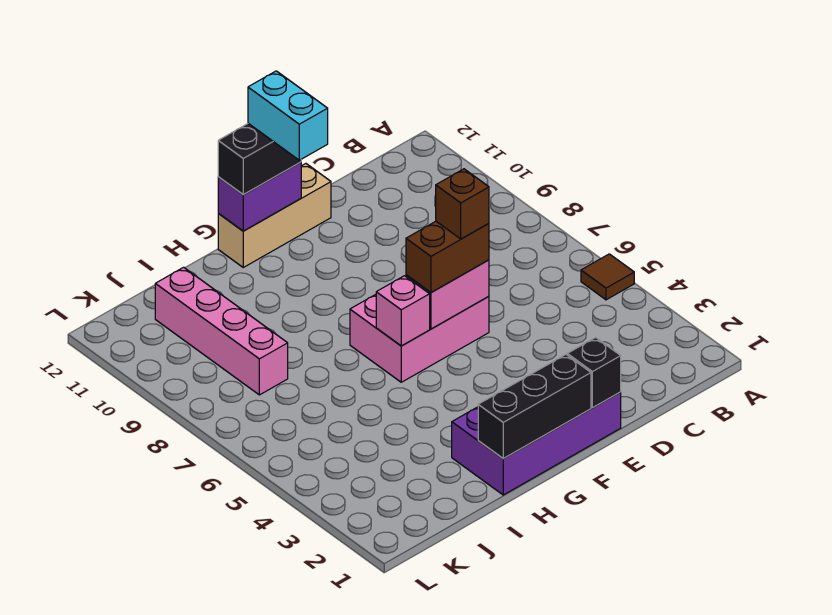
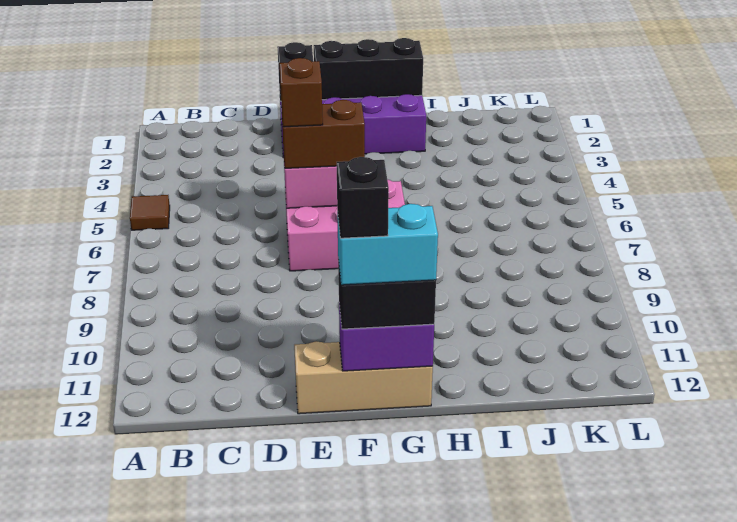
cyan brick F11:F12 level 4 -> cyan brick F12:G12 level 4
none -> black brick F12 level 5
pink brick G6 level 2 -> none
pink brick J8:J11 level 1 -> none

